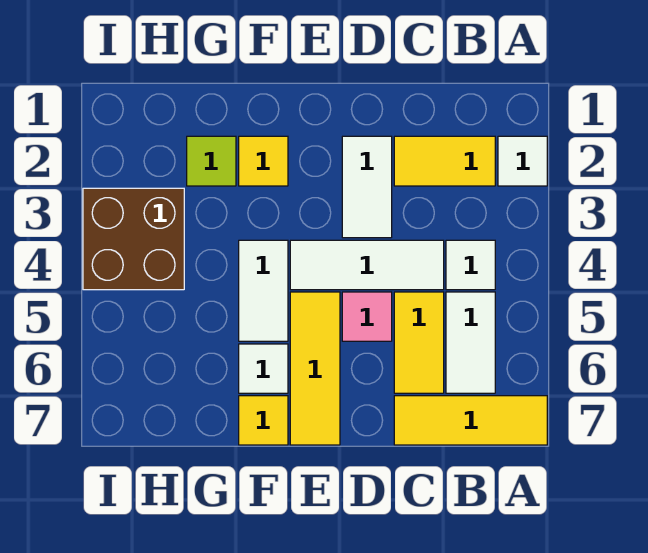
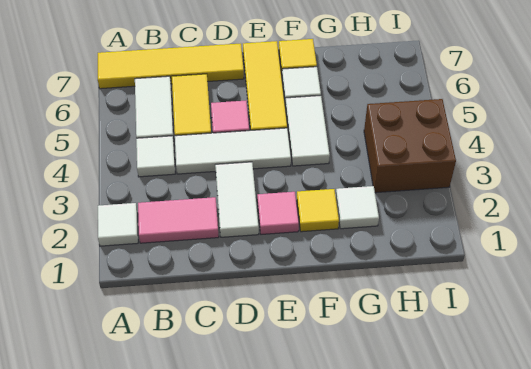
yellow tile A7:C7 level 1 -> yellow tile A7:D7 level 1
yellow tile B2:C2 level 1 -> pink tile B2:C2 level 1
none -> pink tile E2 level 1
lime tile G2 level 1 -> white tile G2 level 1

